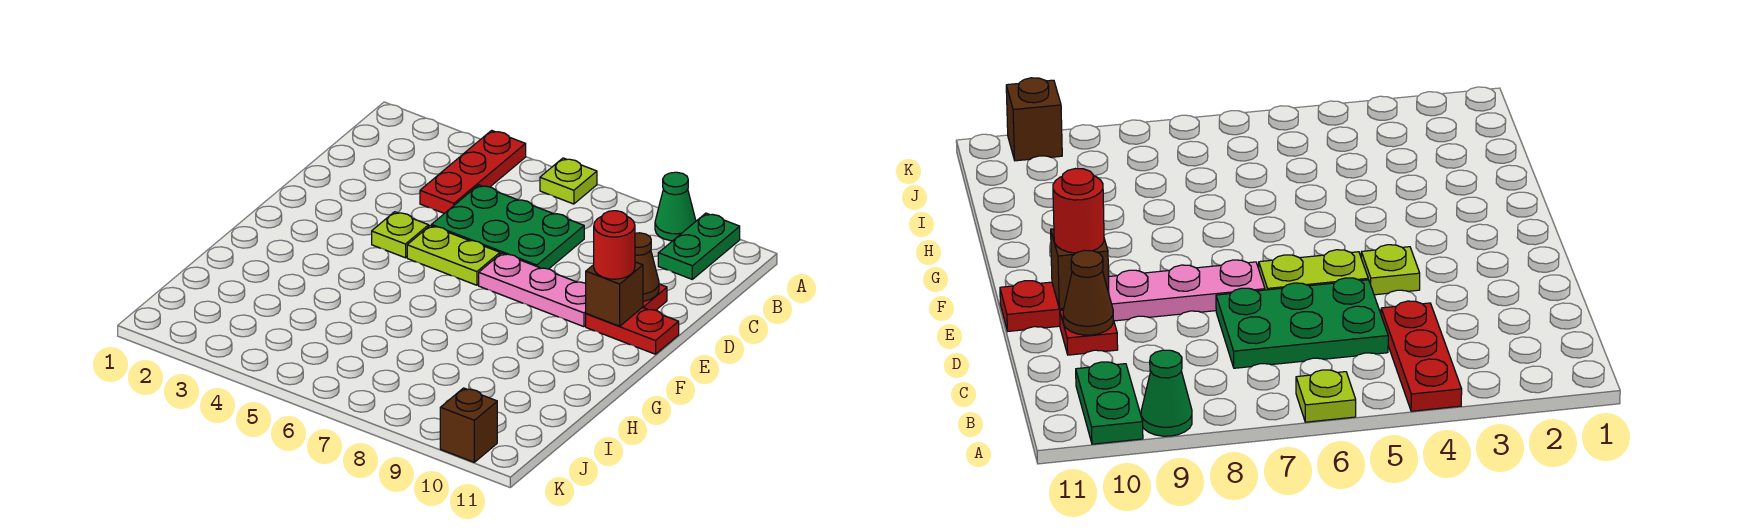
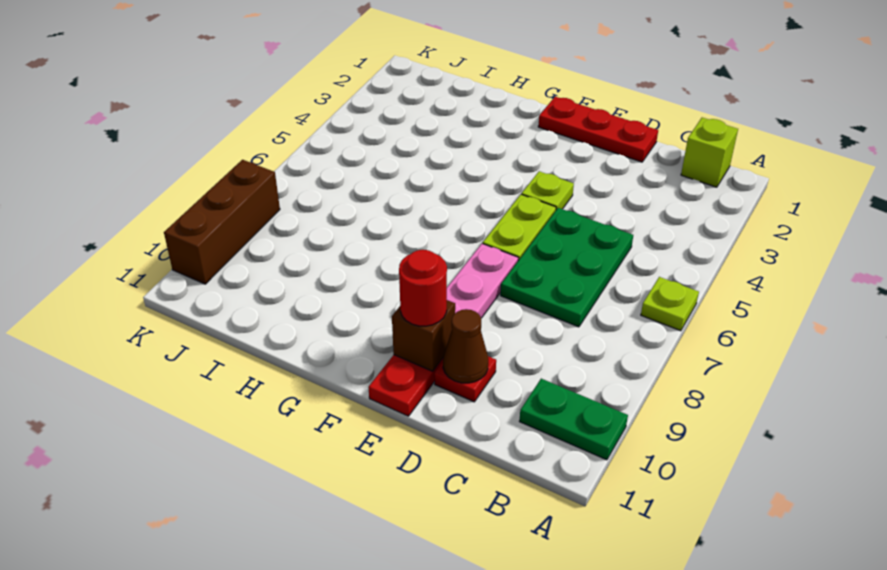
red plate A4:C4 level 1 -> red plate D1:F1 level 1
green cone A9 level 1 -> none
none -> lime brick B1 level 1
brown brick K10 level 1 -> brown brick K8:K10 level 1

